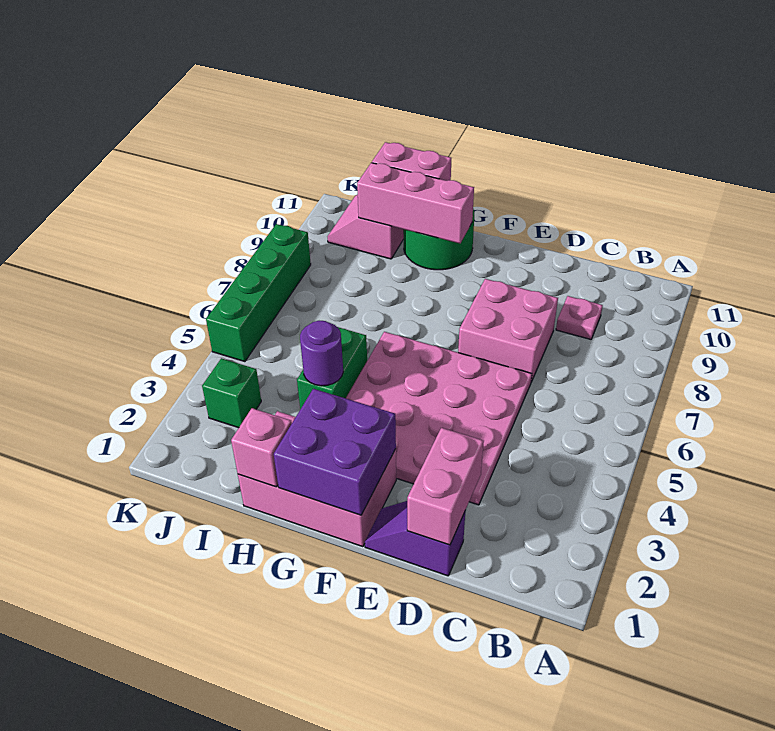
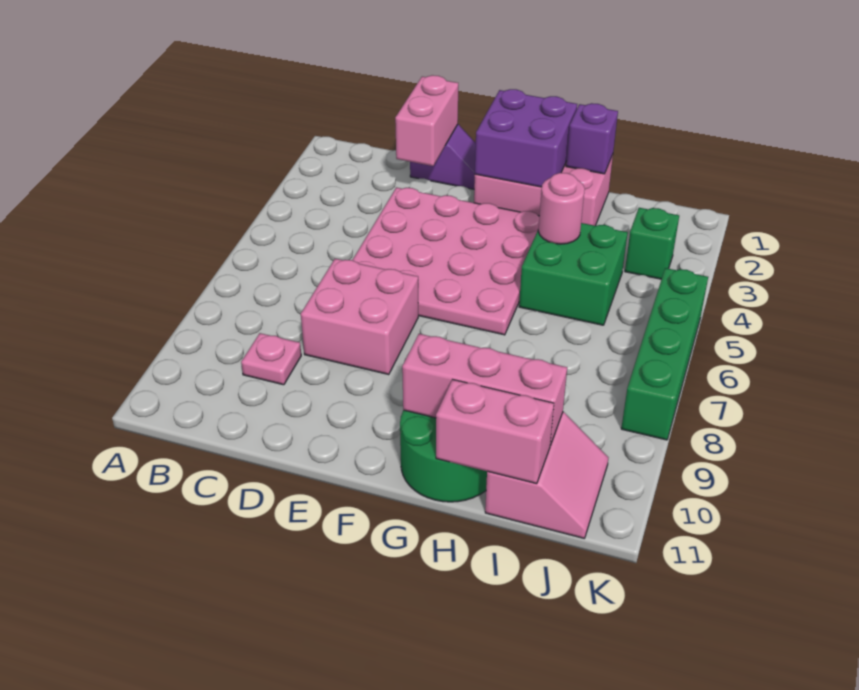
pink brick H1 level 2 -> purple brick H1 level 2
green brick H4:H5 level 1 -> green brick H4:I5 level 1
purple round brick H4 level 2 -> pink round brick H4 level 2

